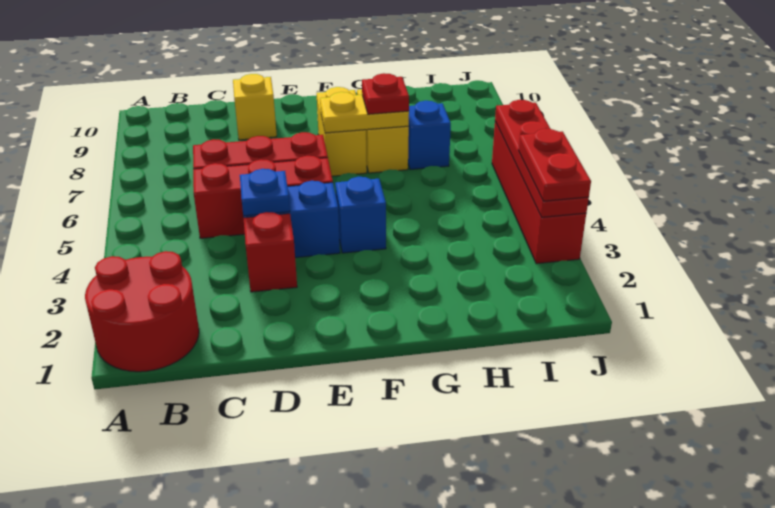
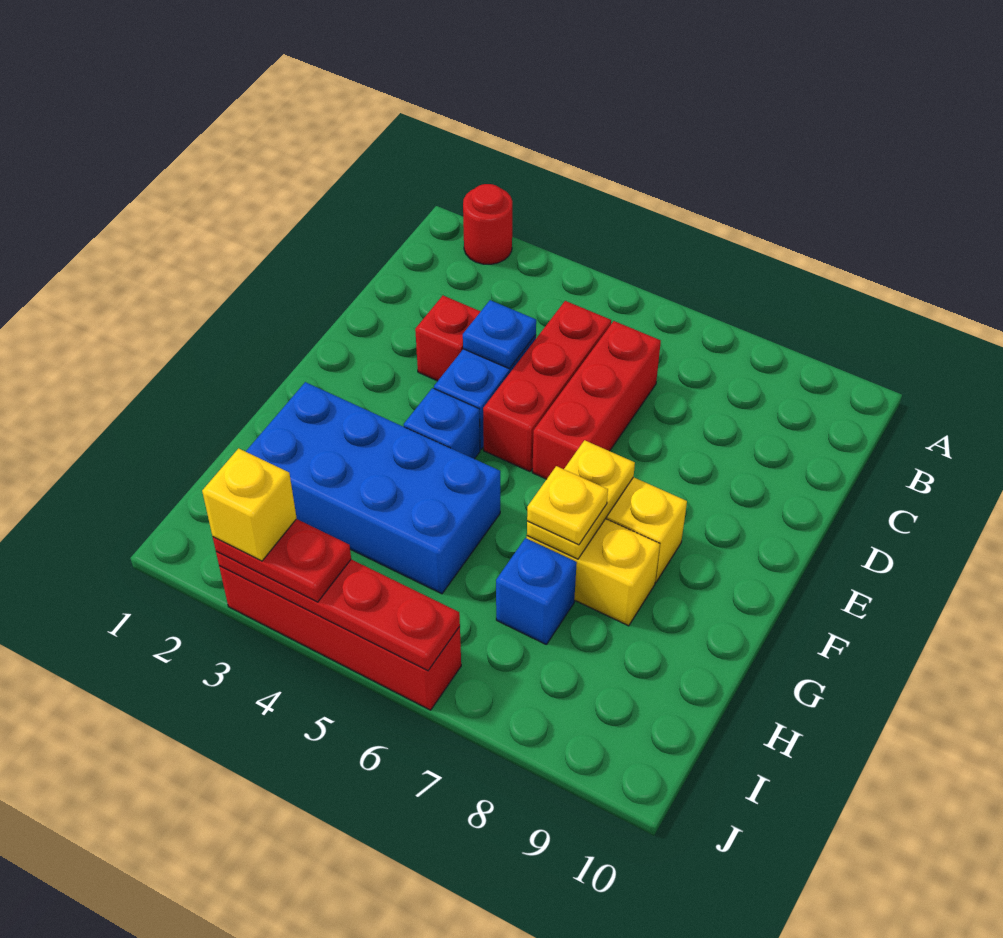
red round brick A1:B2 level 1 -> red round brick A2 level 1
yellow brick D9 level 1 -> yellow brick J3 level 4
none -> blue brick G2:H5 level 1
red plate G7 level 3 -> yellow plate G7 level 3

